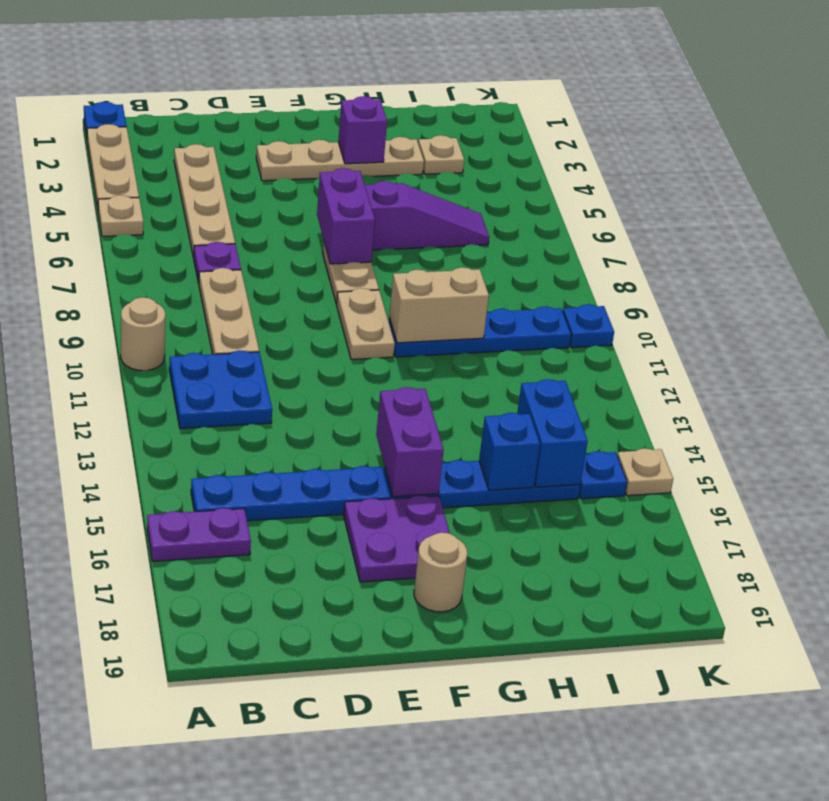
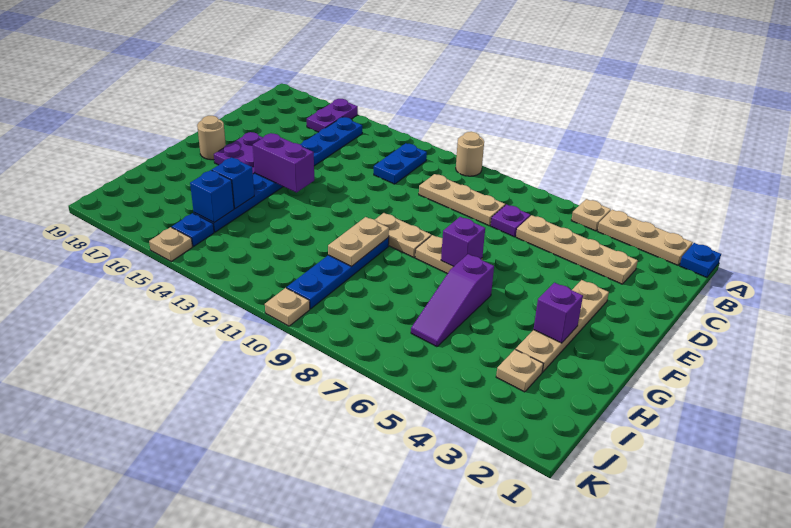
blue plate B11:C12 level 1 -> blue plate B12:C12 level 1
purple brick F6:F7 level 2 -> purple brick F7 level 2
tan brick G10:H10 level 2 -> tan plate G10:H10 level 2
blue brick I14:I15 level 2 -> blue brick I15 level 2
blue plate K10 level 1 -> tan plate K10 level 1

